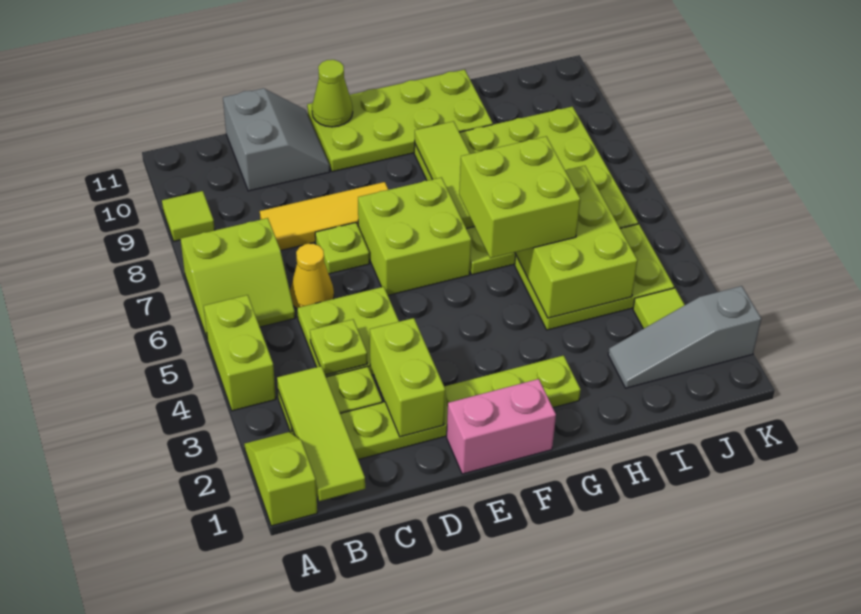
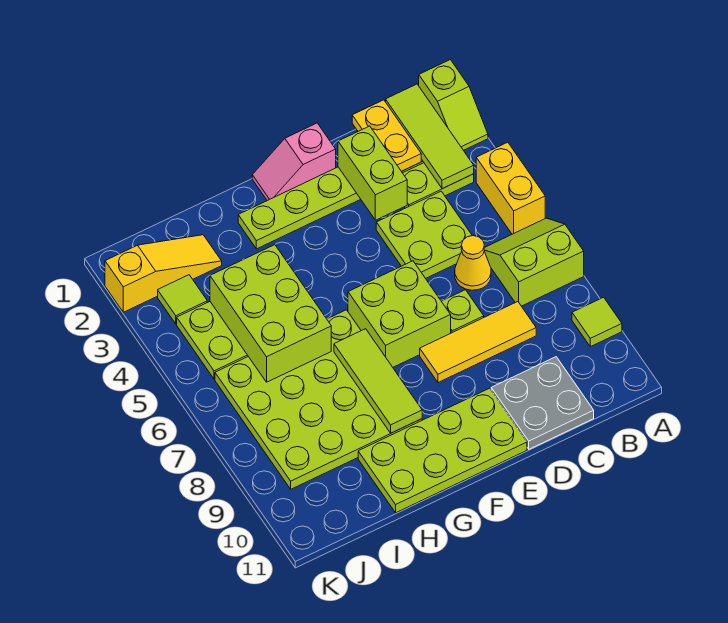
lime brick A4:A5 level 1 -> yellow brick A4:A5 level 1
none -> yellow plate C1:C2 level 2
lime plate C4 level 2 -> none
grey slope C10:D11 level 1 top C -> grey plate C10:D11 level 1
pink brick E1:F1 level 1 -> pink slope E1:F1 level 1 top E
lime cone E11 level 2 -> none
lime brick G5:H6 level 3 -> none
grey slope I2:K2 level 1 top K -> yellow slope I2:K2 level 1 top K

